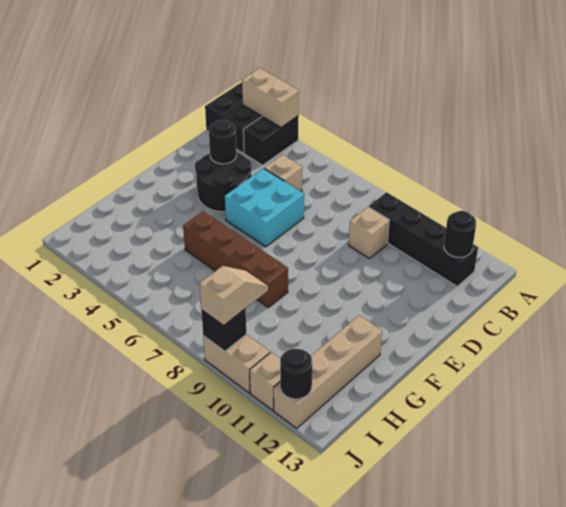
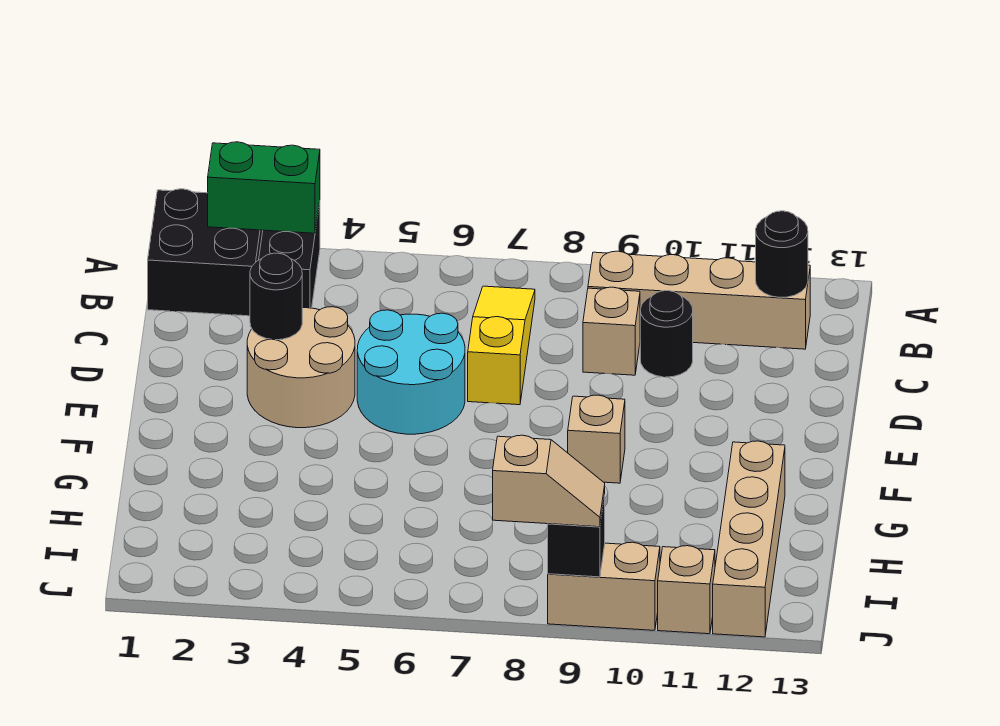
tan brick A2:A3 level 2 -> green brick A2:A3 level 2
none -> yellow slope B7:D7 level 1 top D
black brick B9:B12 level 1 -> tan brick B9:B12 level 1
tan brick C5 level 1 -> tan brick F9 level 1
black round brick D3:E4 level 1 -> tan round brick D3:E4 level 1
cyan brick D5:E6 level 1 -> cyan round brick D5:E6 level 1
brown brick G5:G8 level 1 -> none
tan slope I9:J9 level 3 top J -> tan slope J8:J9 level 3 top 8
black round brick J12 level 2 -> black round brick C10 level 1

